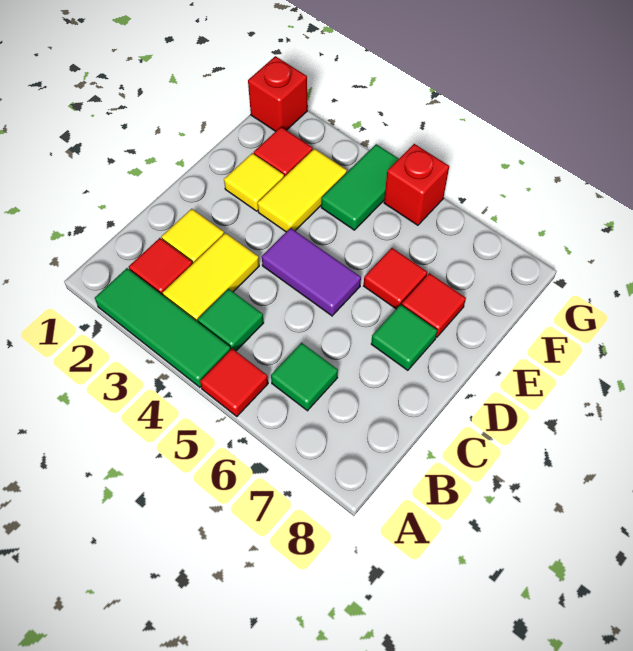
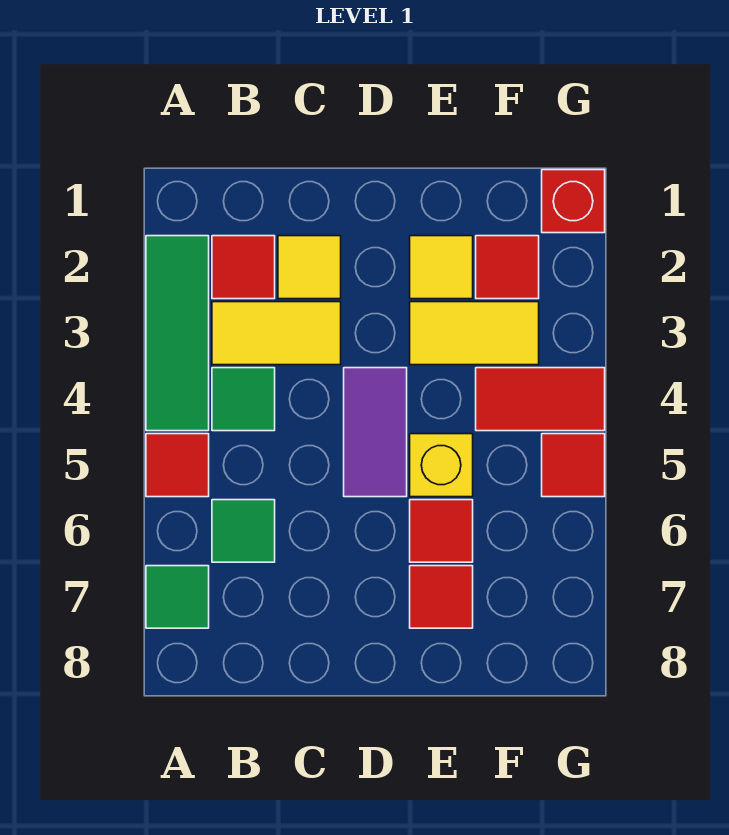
green tile D7 level 1 -> green tile A7 level 1
none -> yellow brick E5 level 1
green tile F4:G4 level 1 -> red tile F4:G4 level 1
red brick G5 level 1 -> red tile G5 level 1

